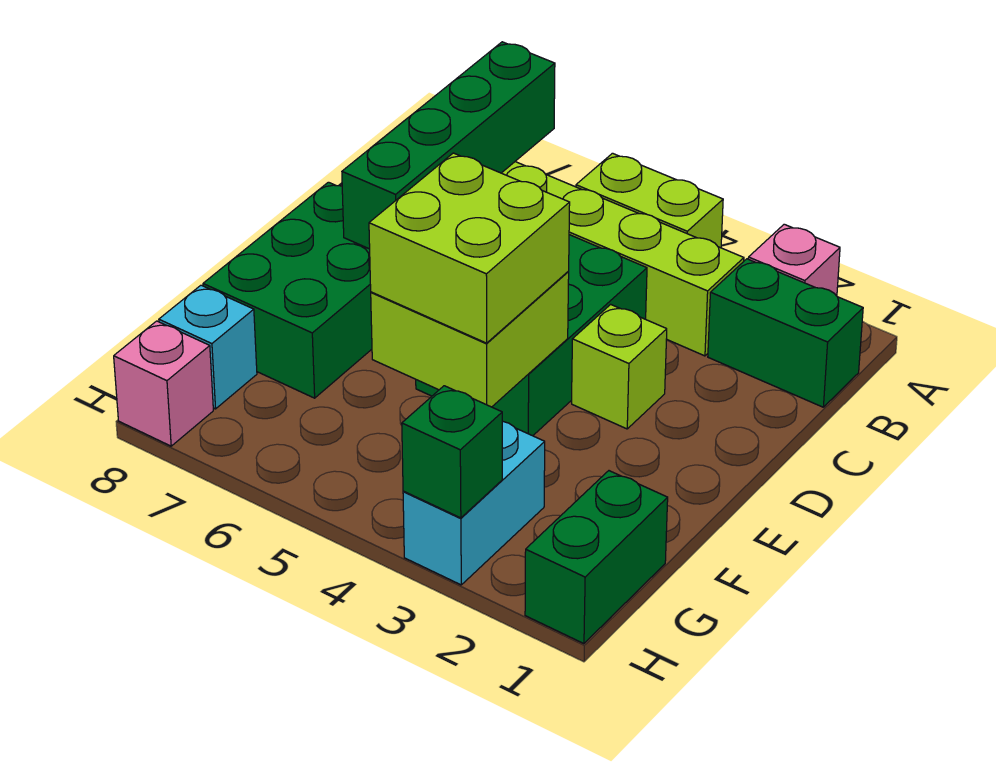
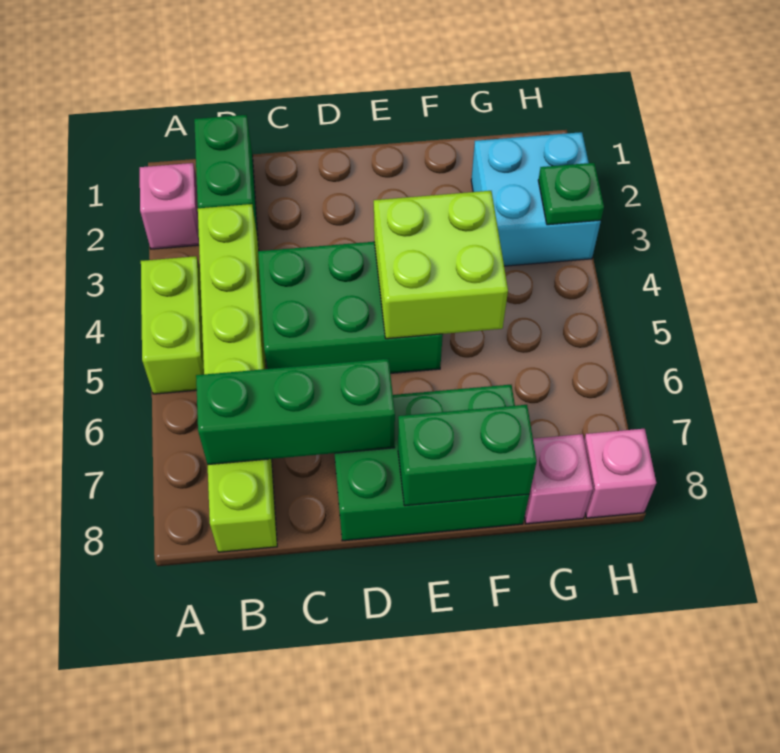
green brick A7:D7 level 2 -> green brick B7:D7 level 2
lime brick D3 level 1 -> none
lime brick E4:F5 level 3 -> none
green brick G1:H1 level 1 -> green brick E8:F8 level 2
cyan brick G3:H3 level 1 -> cyan brick G2:H3 level 1
cyan brick G8 level 1 -> pink brick G8 level 1
green brick H3 level 2 -> green plate H3 level 2

